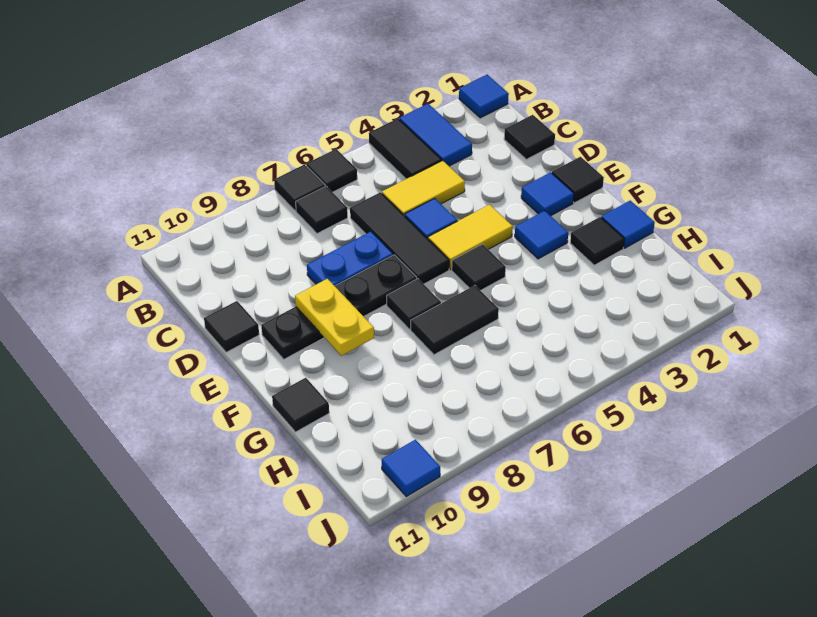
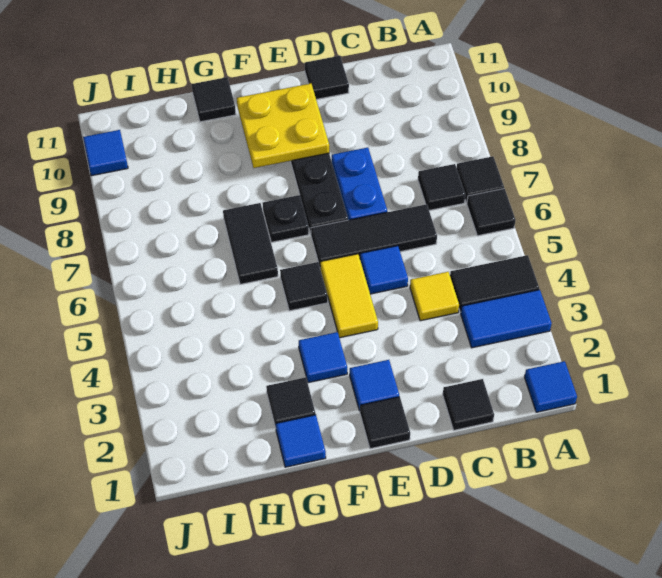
yellow tile C4:C5 level 1 -> yellow tile C4 level 1
yellow plate E9:F9 level 2 -> yellow plate E9:F10 level 2
black tile F7 level 1 -> black plate F7 level 1

